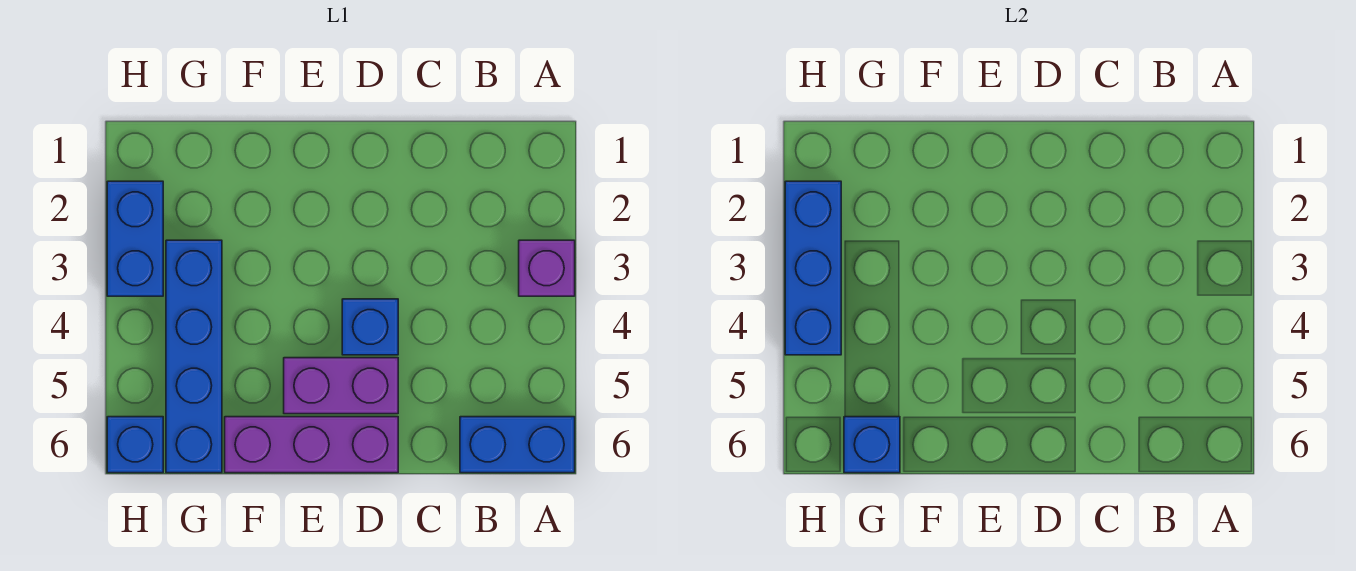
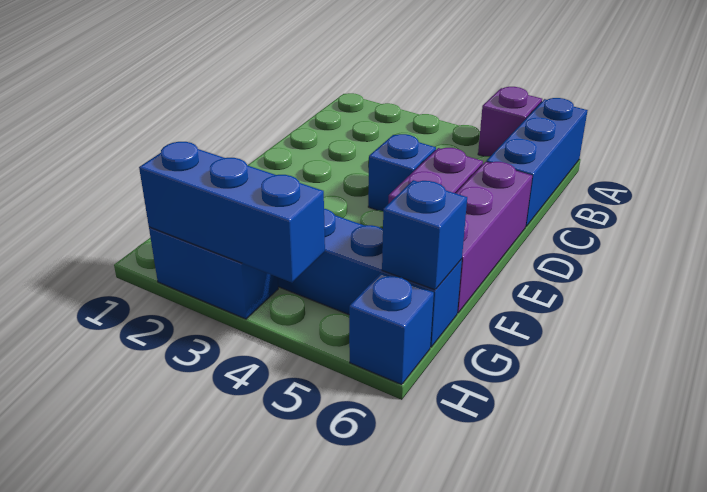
purple brick A3 level 1 -> purple brick A5 level 1
blue brick A6:B6 level 1 -> blue brick A6:C6 level 1

